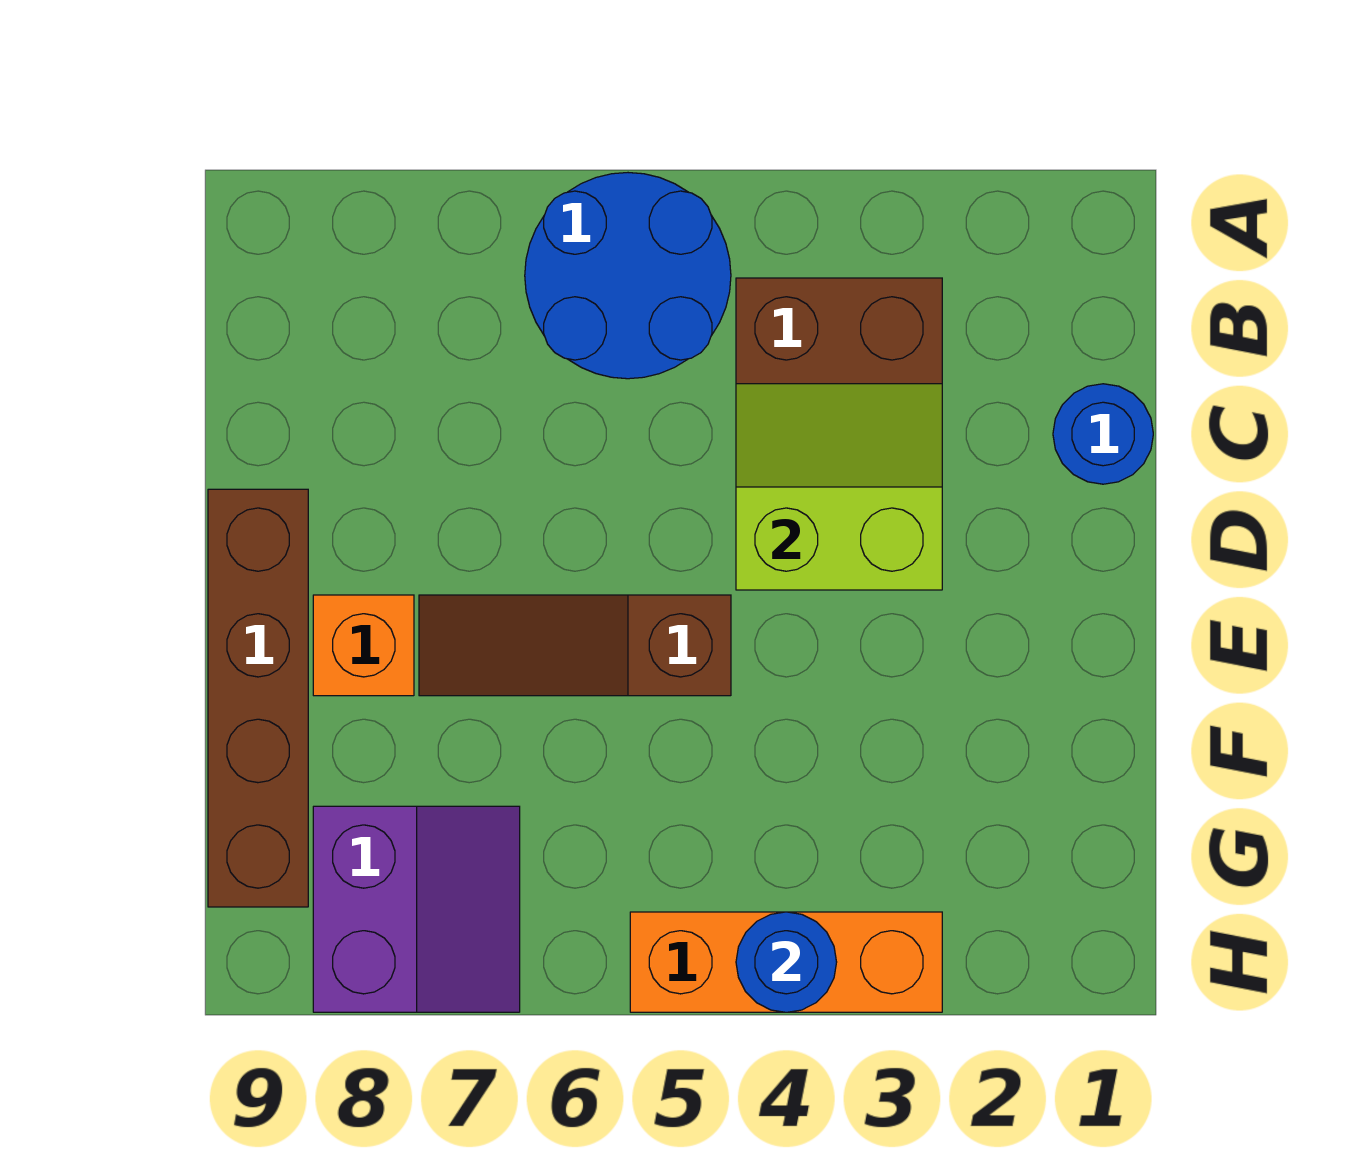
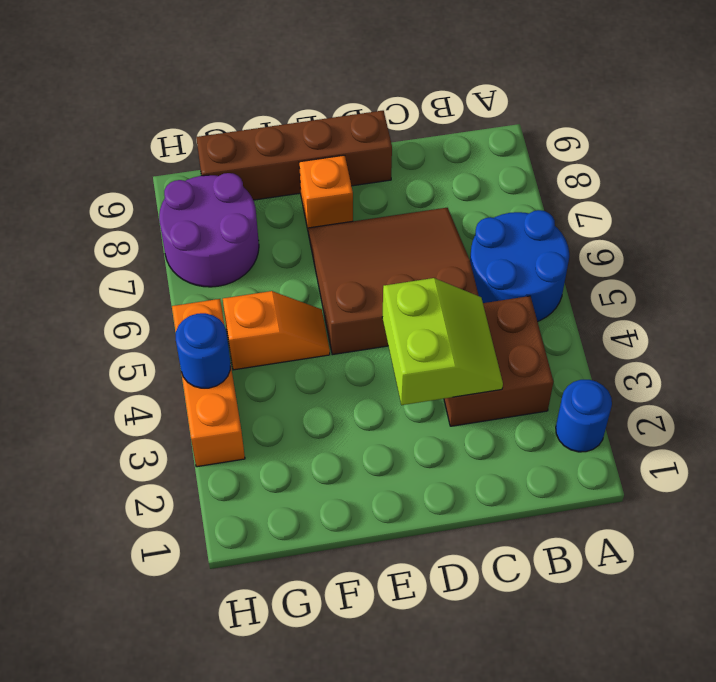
blue round brick C1 level 1 -> blue round brick A2 level 1
brown slope E5:E7 level 1 top 5 -> brown slope C5:E7 level 1 top 5
none -> orange slope F5:G5 level 1 top G
purple slope G7:H8 level 1 top 8 -> purple round brick G7:H8 level 1

